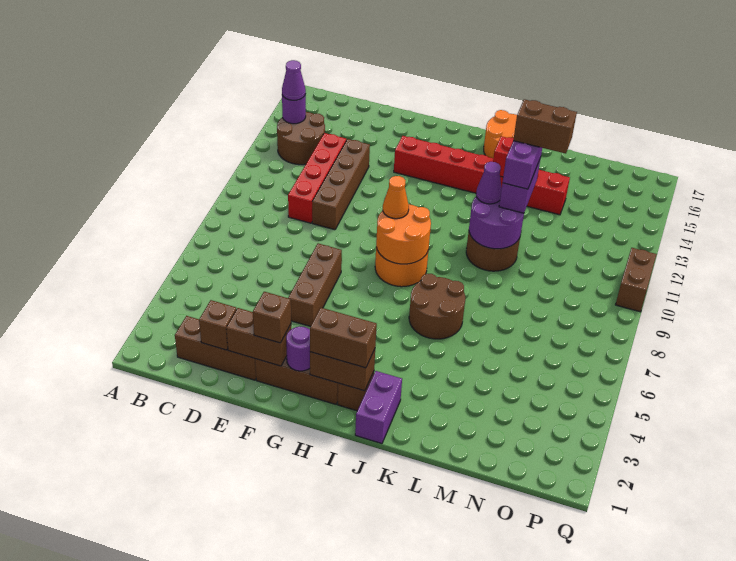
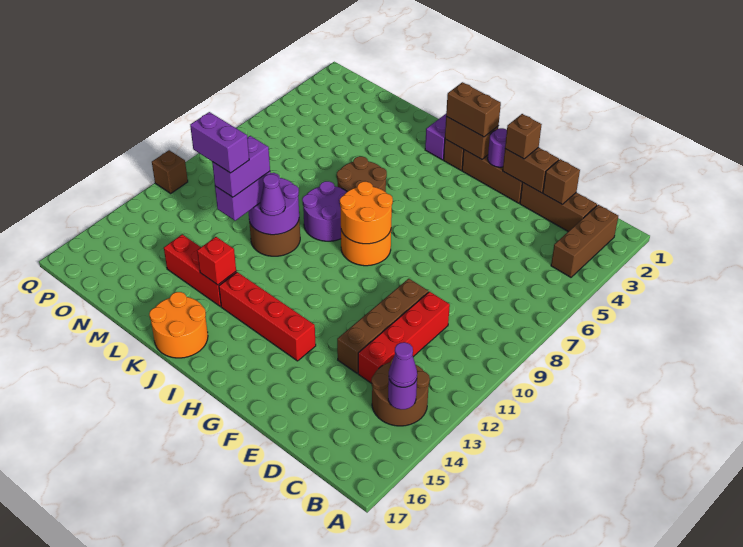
brown brick F5:F7 level 1 -> brown brick B2:B4 level 1
orange cone H9 level 3 -> none
none -> purple round brick J8:K9 level 1
brown brick L12:M12 level 5 -> purple brick L12:M12 level 5
brown brick Q10:Q11 level 1 -> brown brick Q11 level 1

